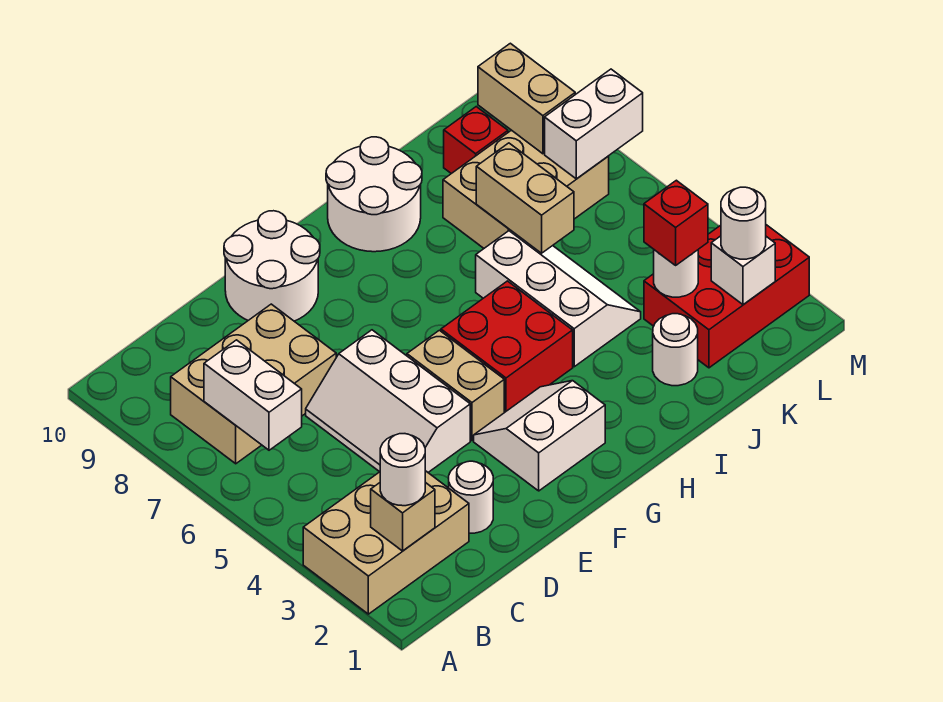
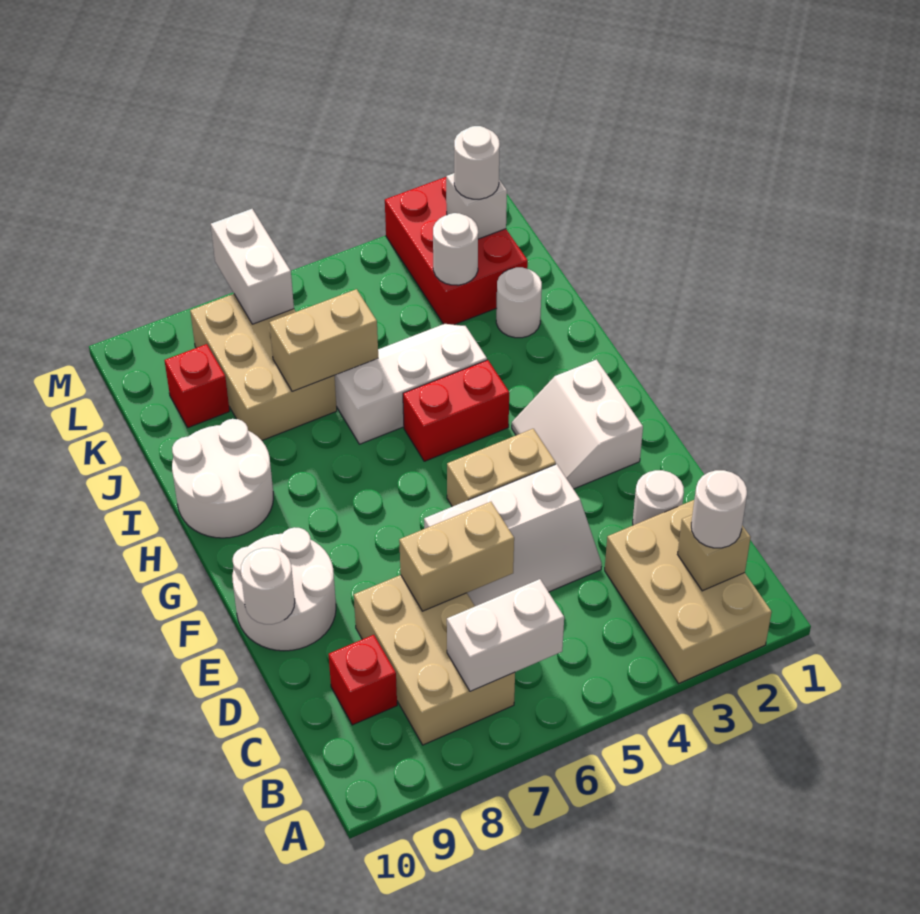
none -> white round brick E10 level 2
red brick G4:H5 level 1 -> red brick H4:H5 level 1
red brick K3 level 3 -> red brick C9 level 1
tan brick L8:L9 level 2 -> tan brick D6:D7 level 2

